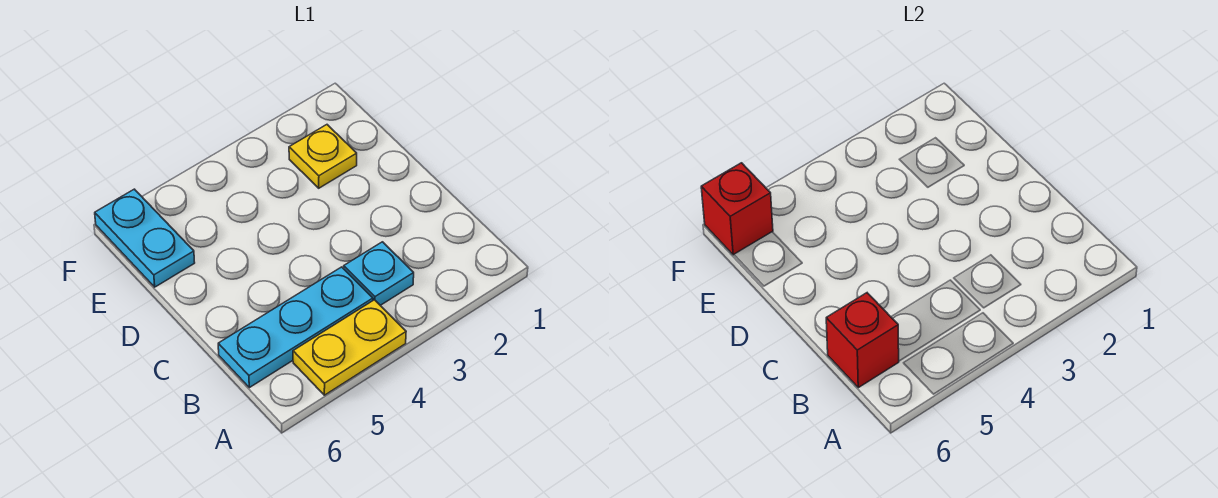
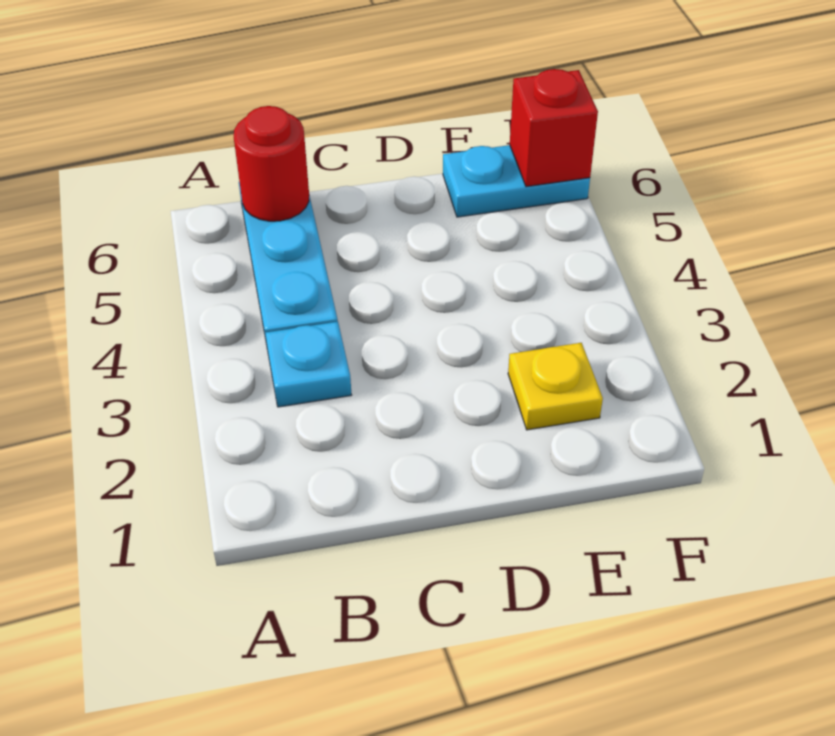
yellow plate A4:A5 level 1 -> none
red brick B6 level 2 -> red round brick B6 level 2

